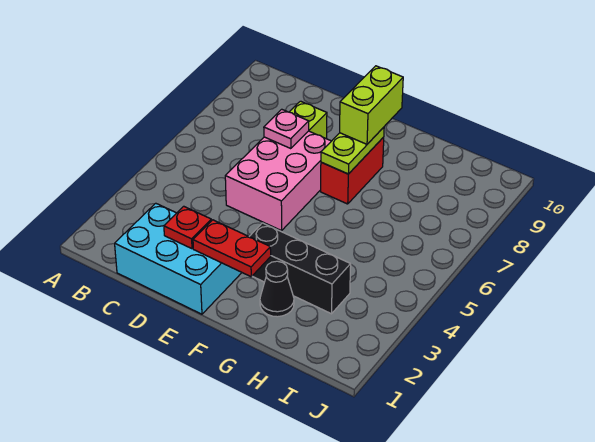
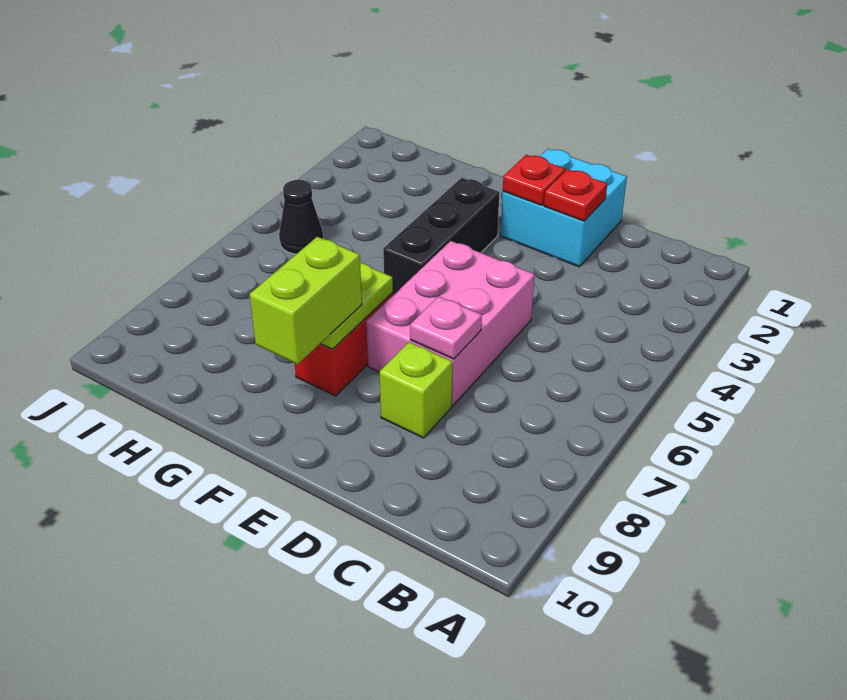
cyan brick C1:E2 level 1 -> cyan brick D1:E2 level 1
red plate E2:F2 level 2 -> red plate E2 level 2
black brick F3:H3 level 1 -> black brick F3:F5 level 1
black cone G2 level 1 -> black cone I5 level 1

